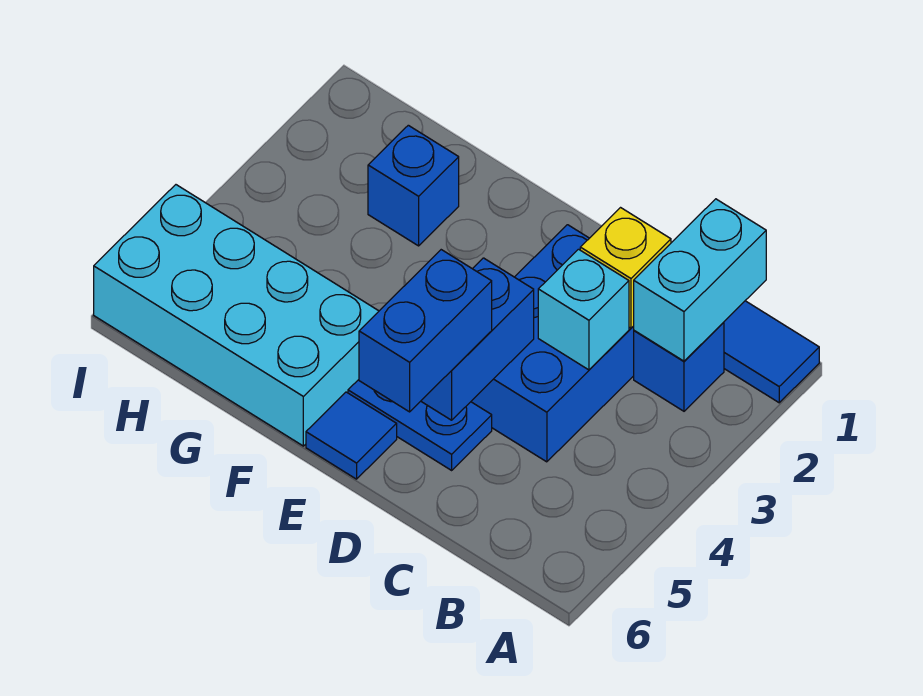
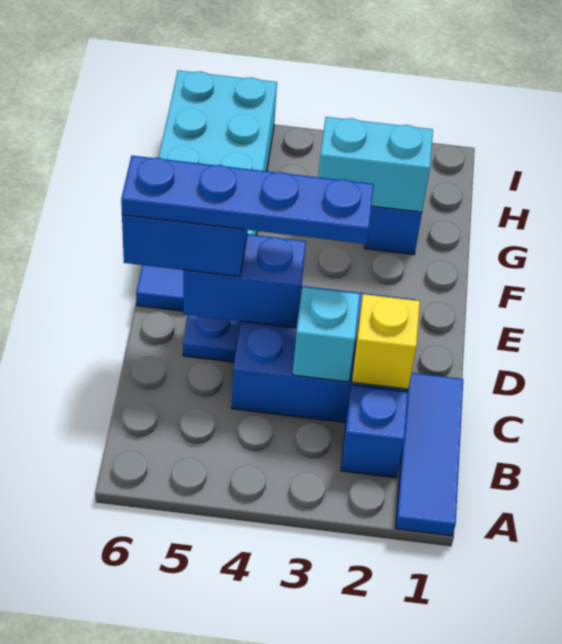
cyan brick B1:B2 level 2 -> cyan brick G2:G3 level 2
none -> blue plate D3:D6 level 4

